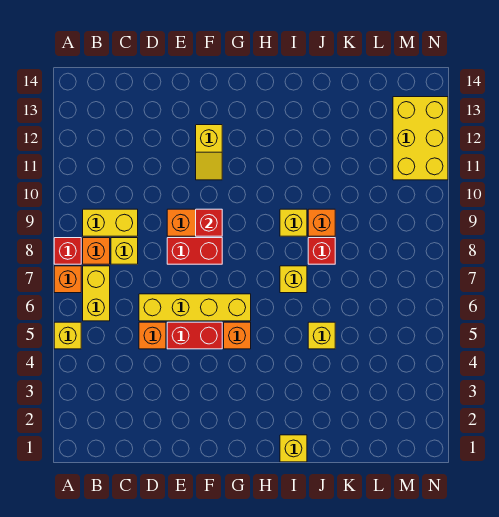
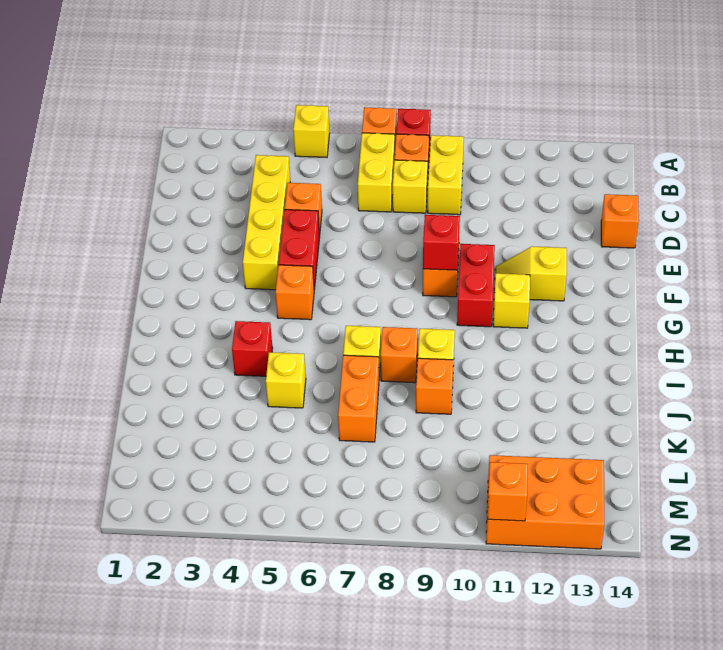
yellow brick B6:B7 level 1 -> yellow brick B7:C7 level 1
yellow brick D6:G6 level 1 -> yellow brick C4:F4 level 1
none -> orange brick D14 level 1
red brick E8:F8 level 1 -> red brick F10:G10 level 1
yellow brick I1 level 1 -> yellow brick G11 level 1
none -> orange brick I8 level 1
none -> orange brick J7:K7 level 1
red brick J8 level 1 -> red brick I4 level 1
yellow brick M11:N13 level 1 -> orange brick M11:N13 level 1
none -> orange brick N11 level 2

